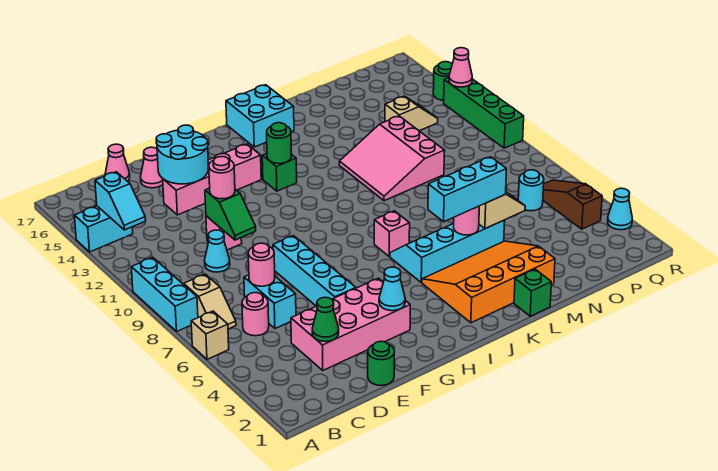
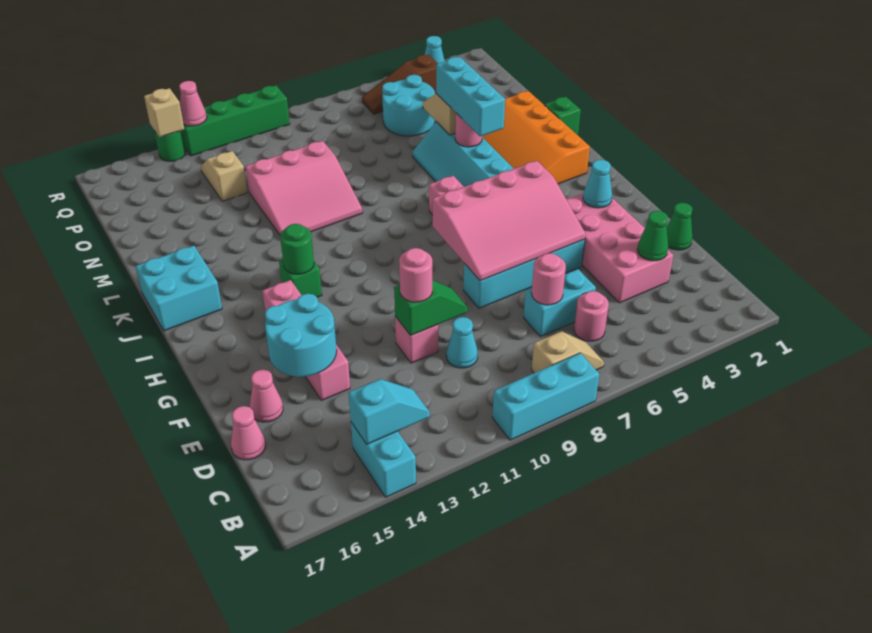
tan brick A6 level 1 -> tan brick R14 level 2
green round brick E1 level 1 -> green cone E1 level 1
none -> pink slope F5:H8 level 2 top H
cyan round brick P6 level 1 -> cyan round brick O5:P6 level 1

